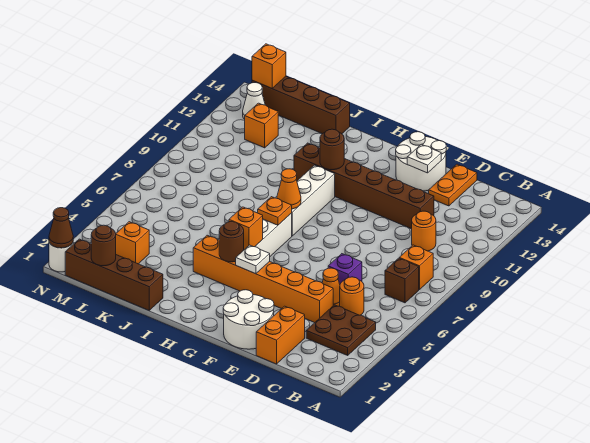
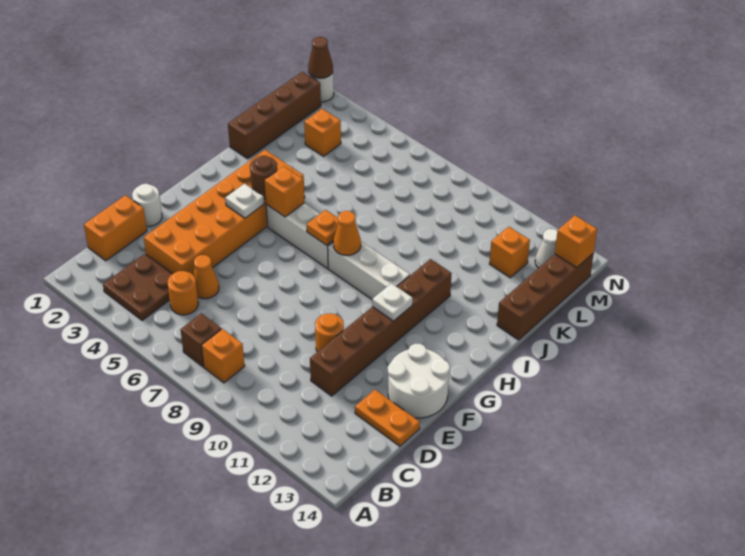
orange round brick C10 level 1 -> orange round brick E10 level 1
orange brick D1:D2 level 1 -> orange brick C1:D1 level 1
orange brick D4:I4 level 1 -> orange brick D3:I4 level 1
purple brick D6 level 1 -> none
white round brick E1:F2 level 1 -> white round brick E1 level 1
white plate E13 level 2 -> white plate G11 level 2
brown round brick H11 level 2 -> none
brown round brick L1 level 2 -> none

